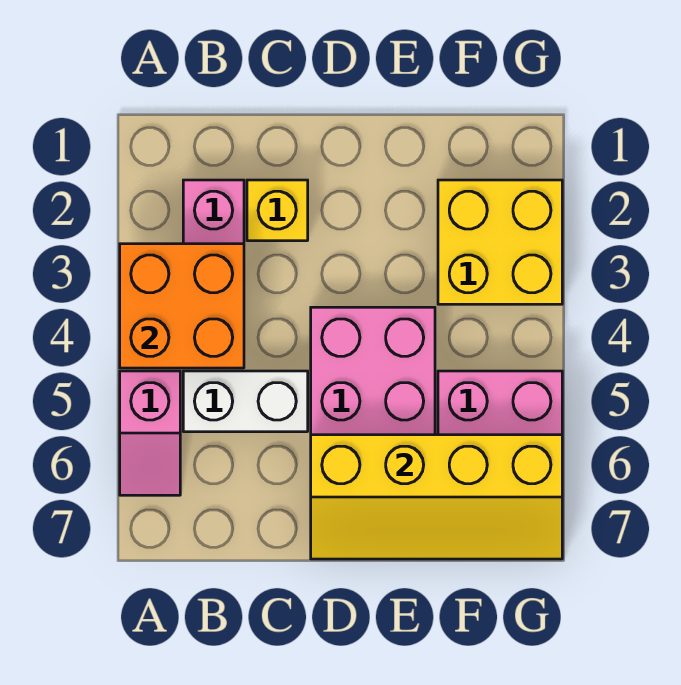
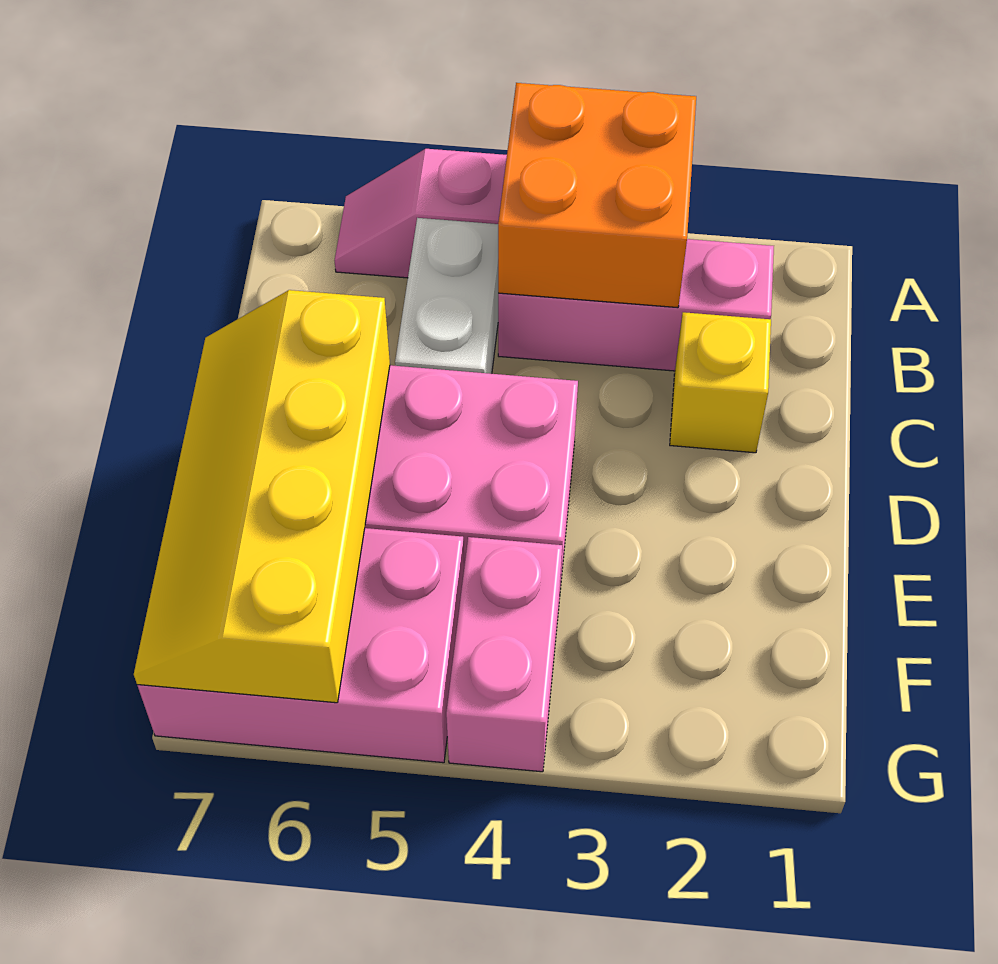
yellow brick F2:G3 level 1 -> none
none -> pink brick F4:G4 level 1

